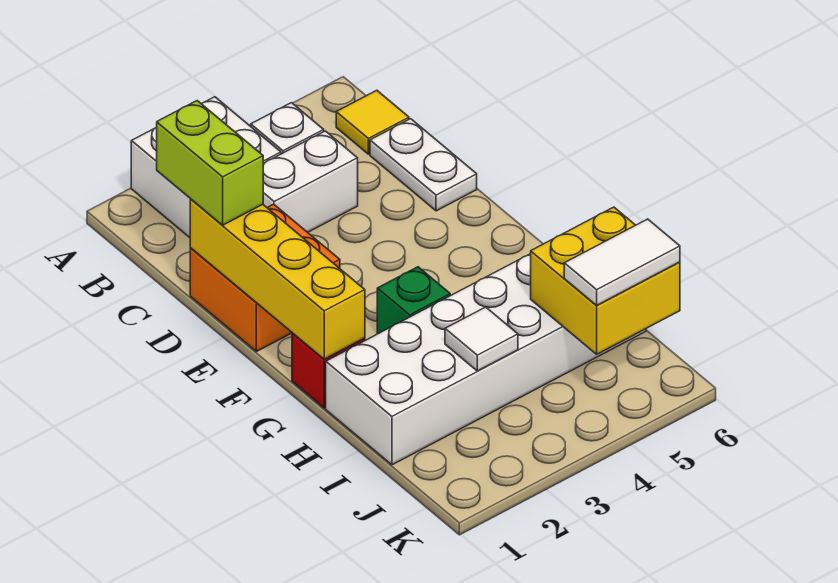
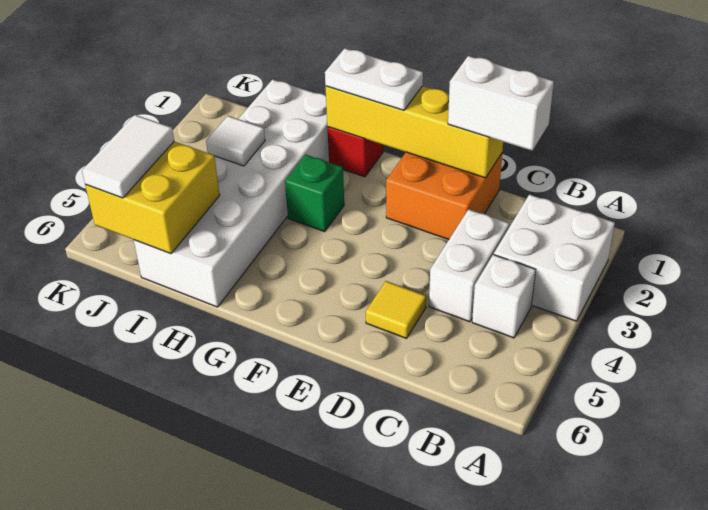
yellow tile B6 level 1 -> yellow tile D5 level 1
lime brick C1:D1 level 3 -> white brick C1:D1 level 3
white plate C6:D6 level 1 -> white plate F1:G1 level 3

